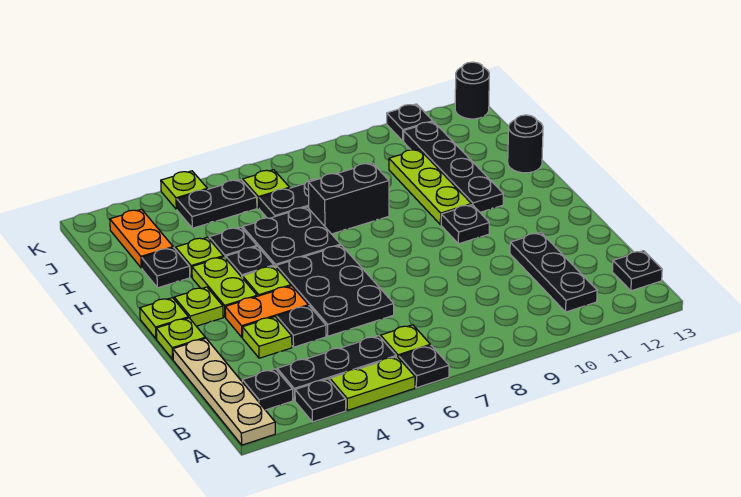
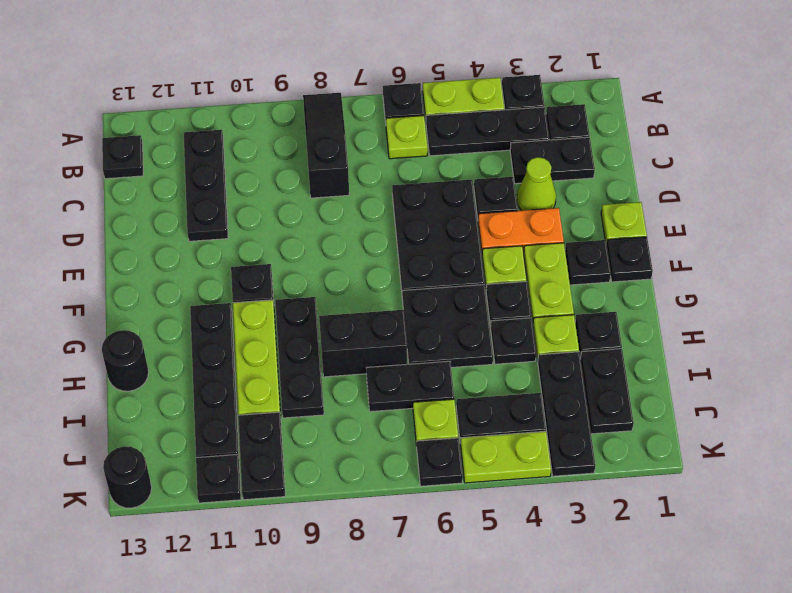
tan plate A1:D1 level 1 -> none
none -> black slope A8:C8 level 1 top C
none -> black plate C2:C3 level 1
lime plate D3 level 1 -> lime cone D3 level 1
lime plate F1 level 1 -> black plate F1 level 1
lime plate F2 level 1 -> black plate F2 level 1
none -> black plate G9:I9 level 1
orange plate I2:J2 level 1 -> black plate I2:J2 level 1
none -> black plate I3:K3 level 1
none -> black plate J10:K10 level 1
lime plate K4 level 1 -> lime plate K4:K5 level 1
none -> black plate K6 level 1

